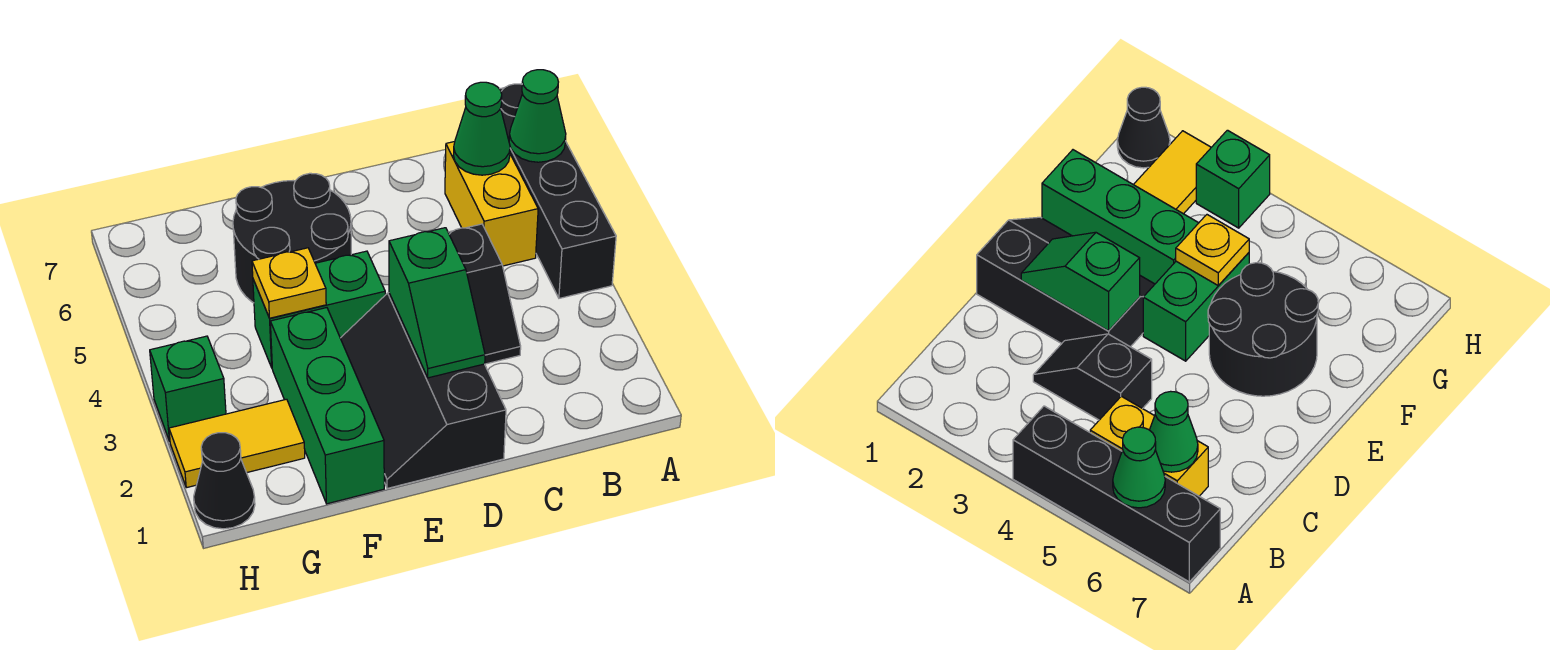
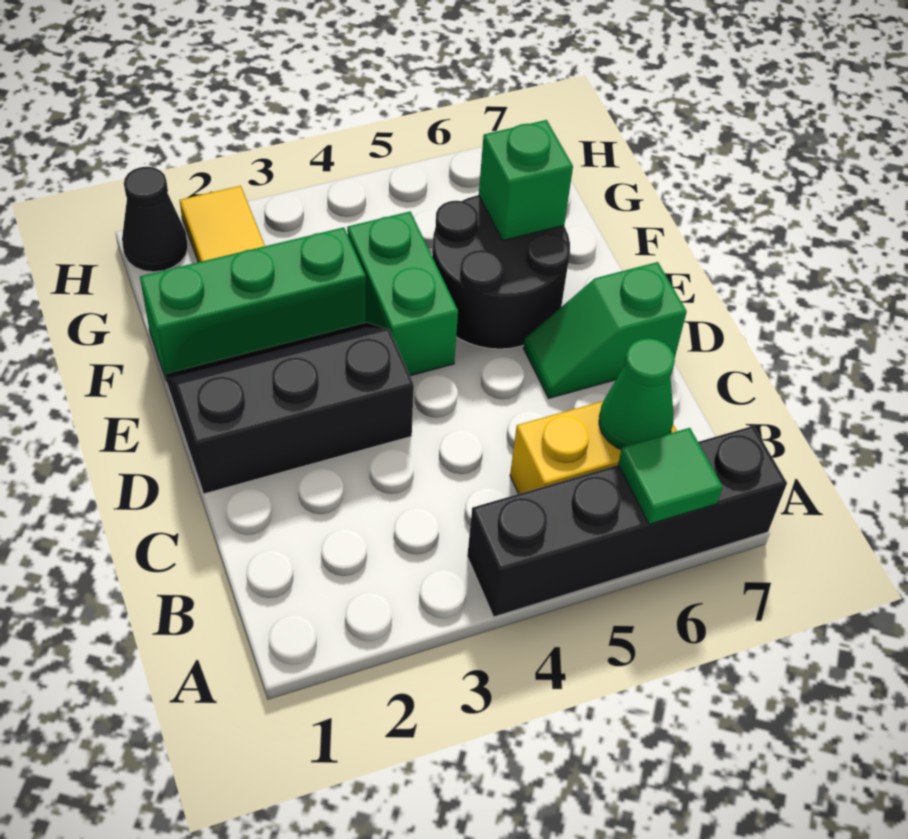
green cone A6 level 2 -> green tile A6 level 2
black slope C3:C4 level 1 top 4 -> none
green slope D2:D3 level 2 top 3 -> green slope D6:D7 level 1 top 7
yellow plate F4 level 2 -> none
green brick H3 level 1 -> green brick F6 level 2

